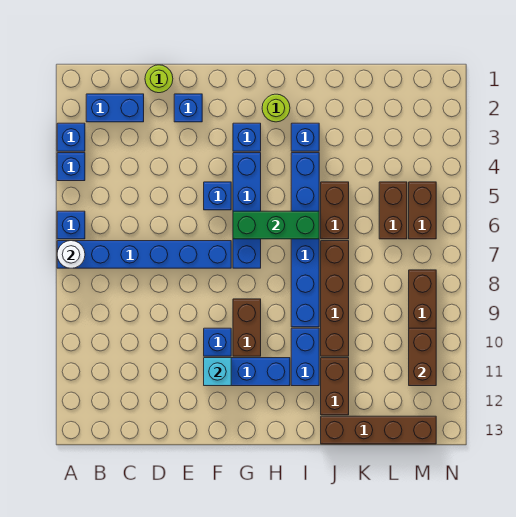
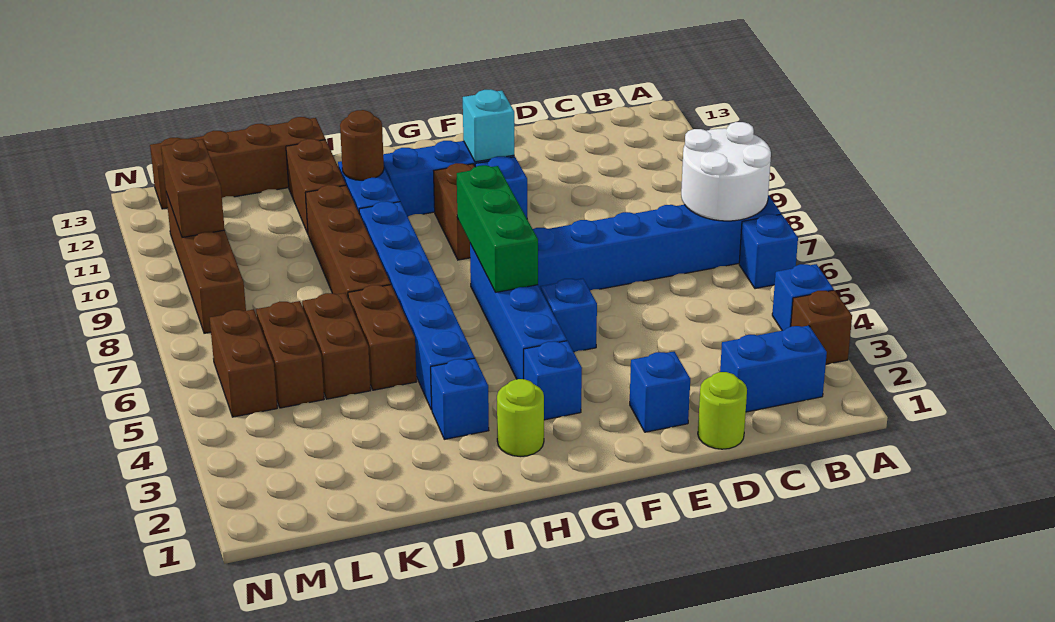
blue brick A3 level 1 -> brown brick A3 level 1
white round brick A7 level 2 -> white round brick A7:B8 level 2
green brick G6:I6 level 2 -> green brick G6:G8 level 2
none -> brown round brick I11 level 2
none -> brown brick K5:K6 level 1

